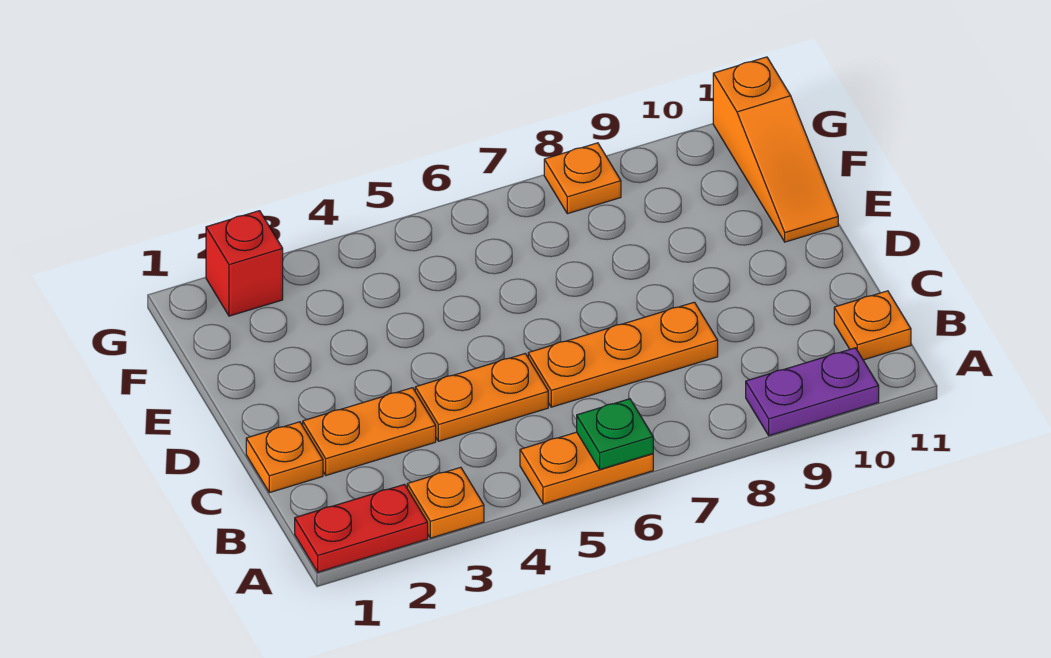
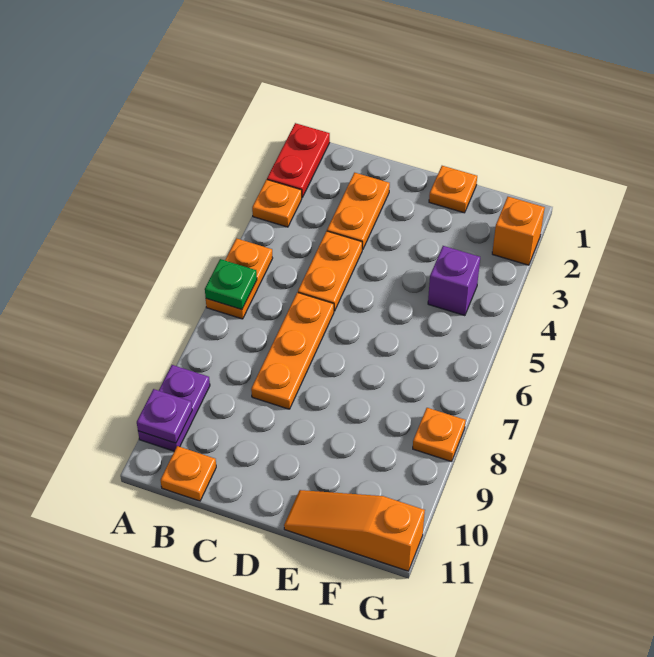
none -> purple plate A10 level 2
orange plate C1 level 1 -> orange plate E1 level 1
none -> purple brick F4 level 1
red brick G2 level 1 -> orange brick G2 level 1

